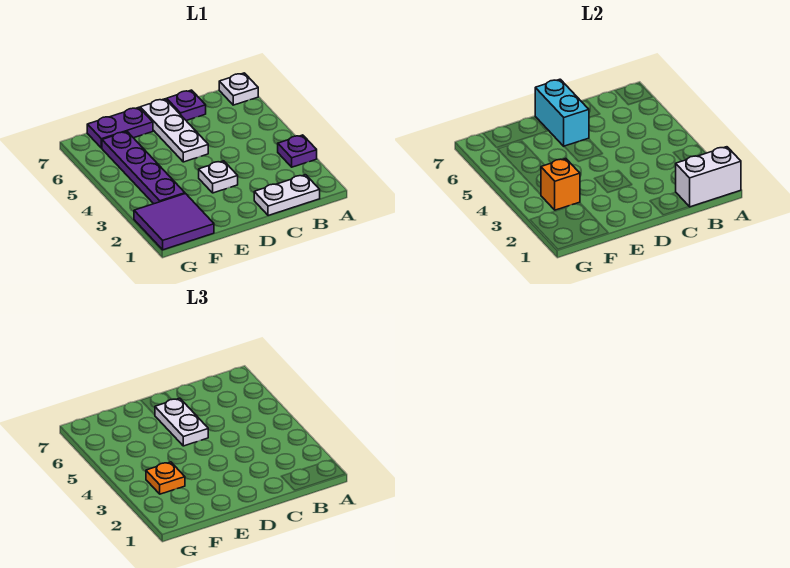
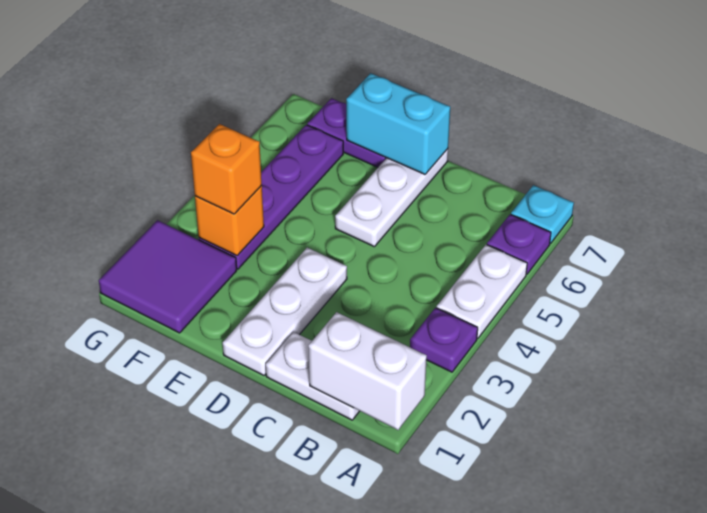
white plate A7 level 1 -> cyan plate A7 level 1
purple plate C7 level 1 -> purple plate A6 level 1
white plate D3 level 1 -> white plate D1:D3 level 1
white plate D5:D6 level 3 -> white plate A4:A5 level 1
cyan brick D6:D7 level 2 -> cyan brick D7:E7 level 2
orange plate F3 level 3 -> orange brick F3 level 3

